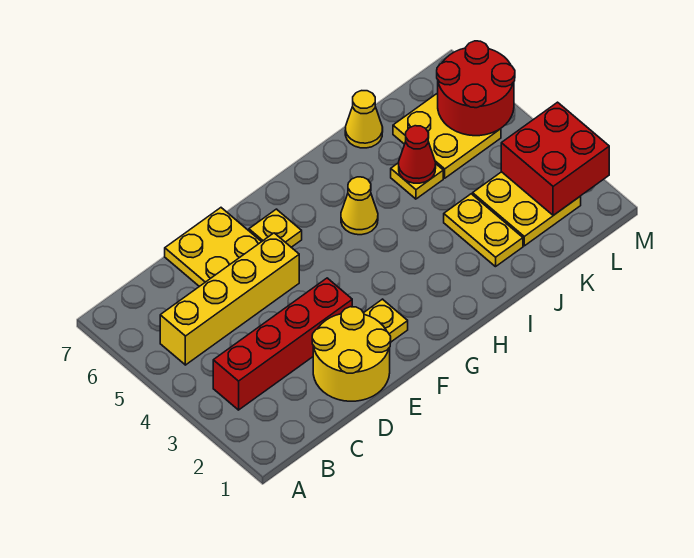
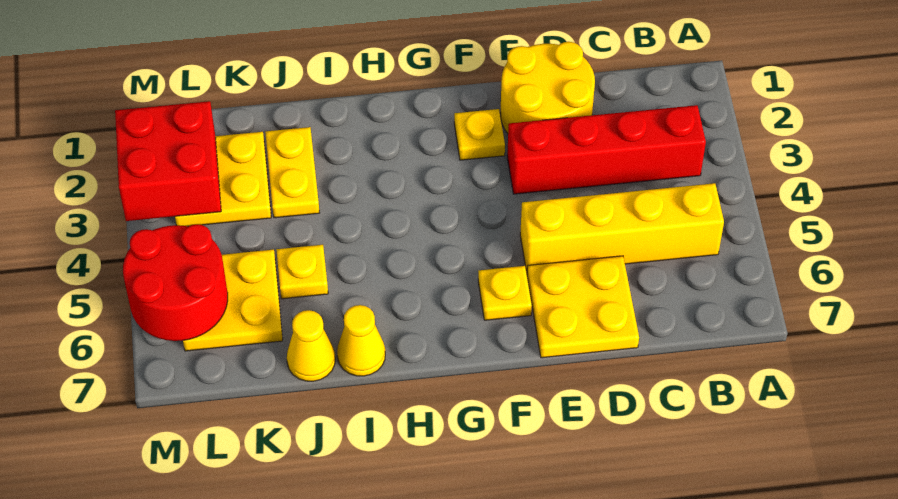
yellow cone H5 level 1 -> yellow cone I7 level 1
red cone J5 level 2 -> none

